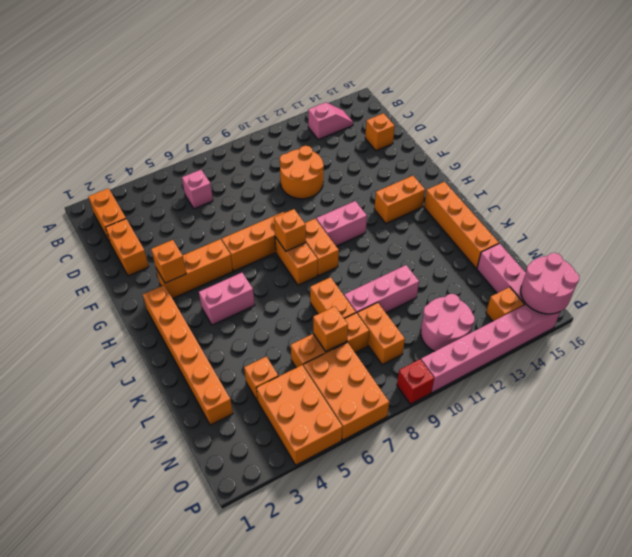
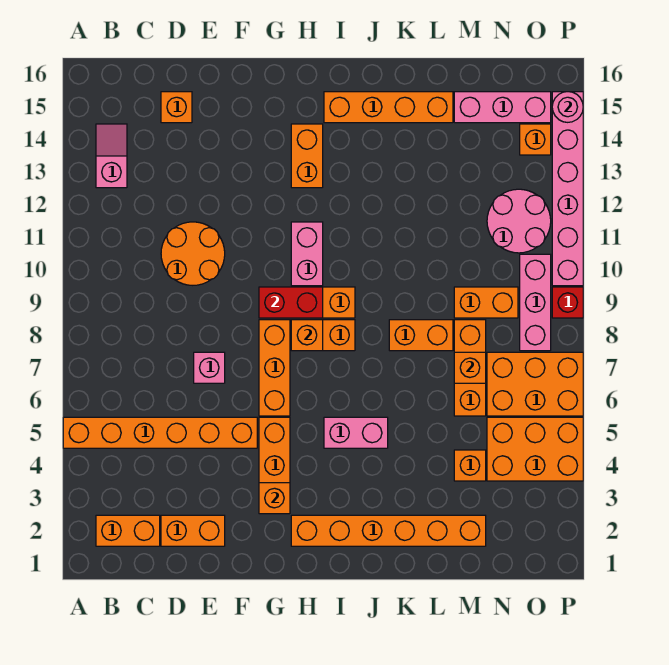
none -> orange brick A5:F5 level 1
pink brick C6 level 1 -> pink brick E7 level 1
none -> red brick G9:H9 level 2
pink brick I4:I5 level 1 -> pink brick I5:J5 level 1
pink brick L9:L11 level 1 -> pink brick O8:O10 level 1
pink round brick O15:P16 level 2 -> pink round brick P15 level 2

